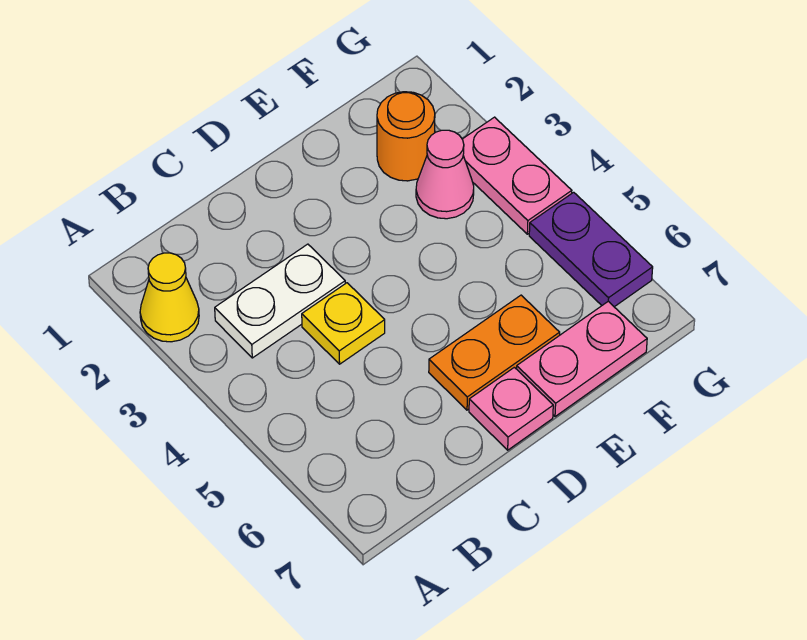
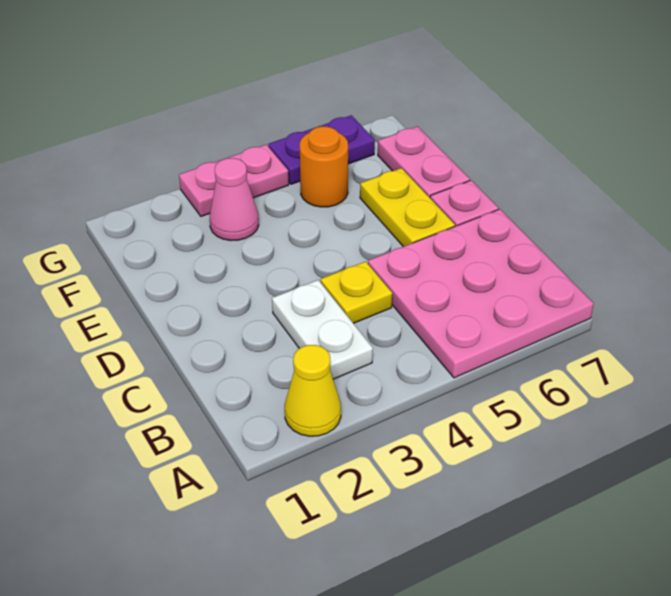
none -> pink plate A5:C7 level 1
orange plate D6:E6 level 1 -> yellow plate D6:E6 level 1
orange round brick F2 level 1 -> orange round brick F5 level 1

